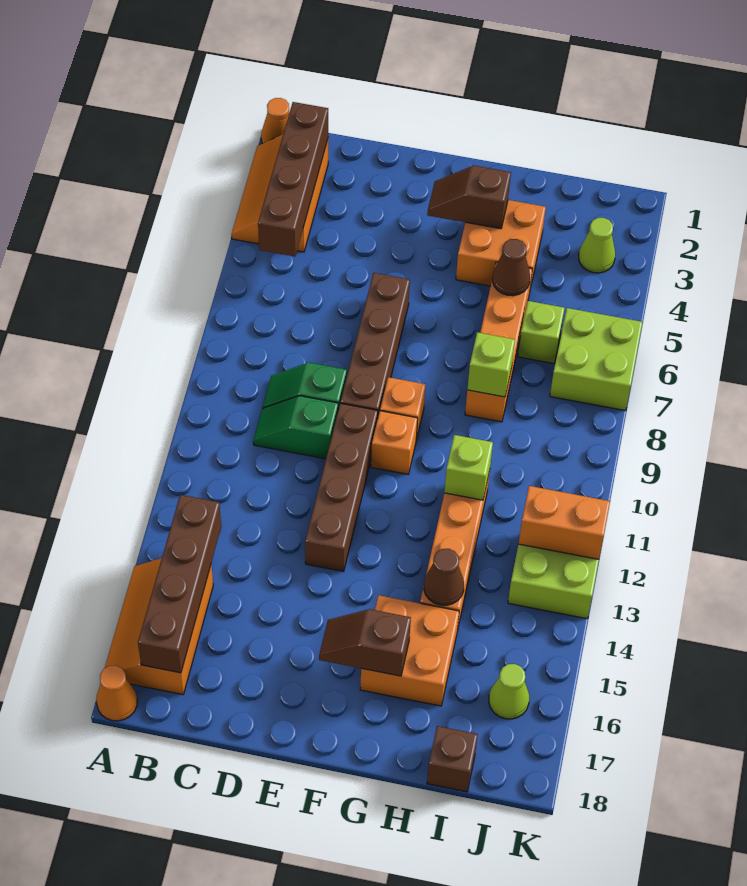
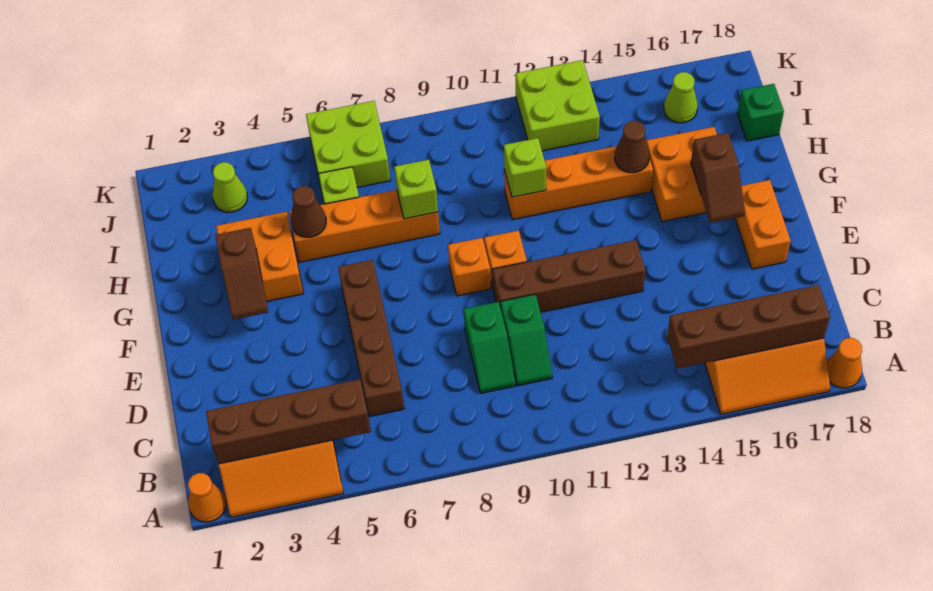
brown brick E6:E9 level 1 -> brown brick C6:F6 level 1
brown brick I18 level 1 -> green brick I18 level 1
orange brick J12:K12 level 2 -> orange brick E17:F17 level 1

